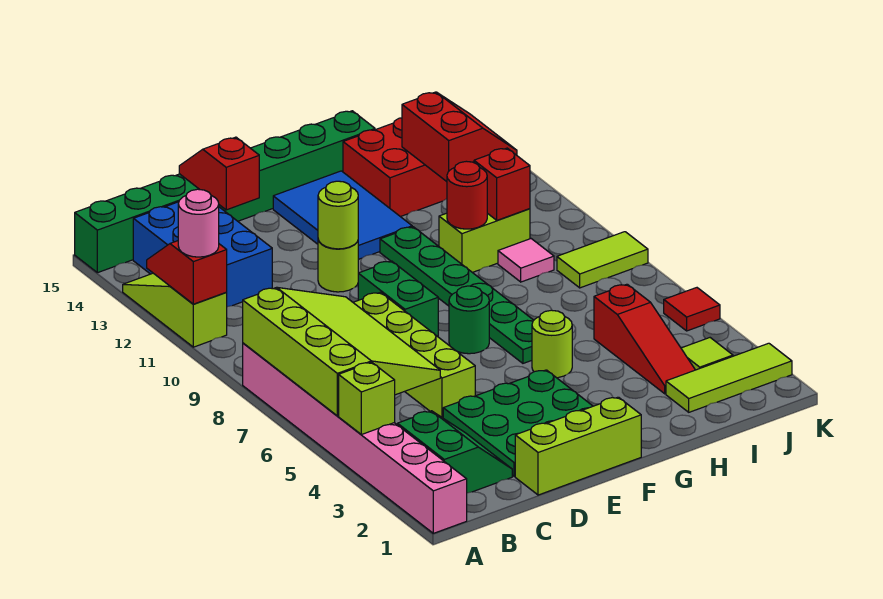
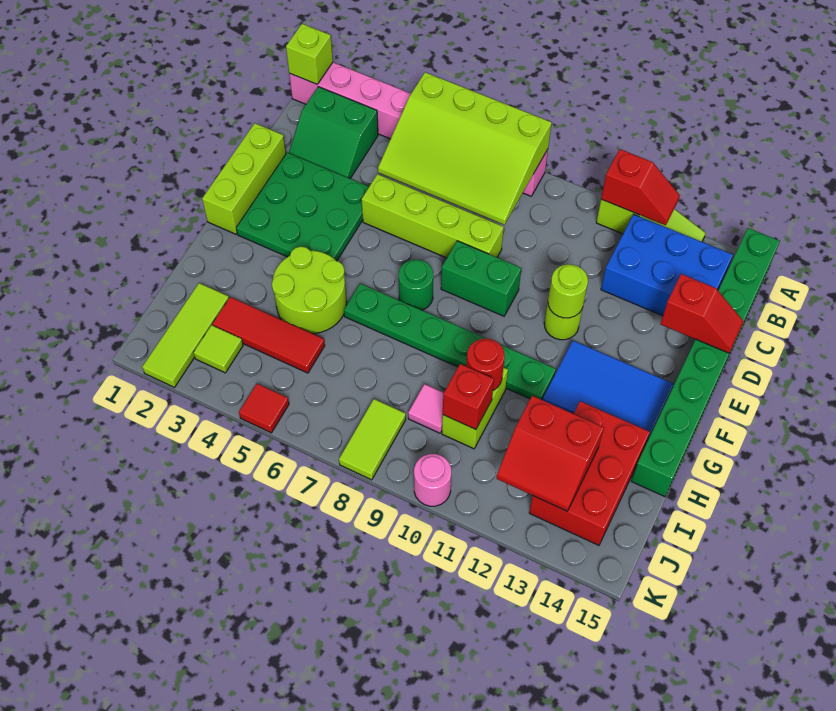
lime brick A4 level 2 -> lime brick A1 level 2
pink round brick A11 level 3 -> pink round brick K10 level 1
lime round brick G5 level 1 -> lime round brick G4:H5 level 1
red slope I3:I5 level 1 top 5 -> red tile I3:I5 level 1

